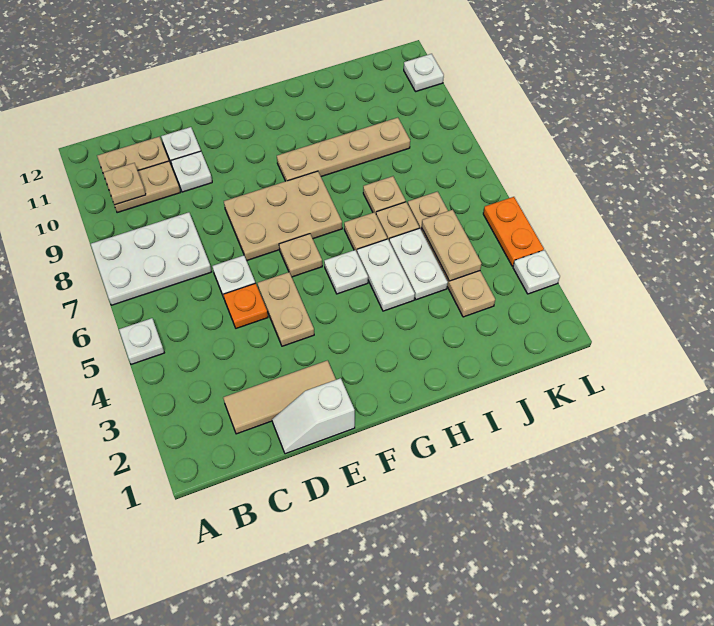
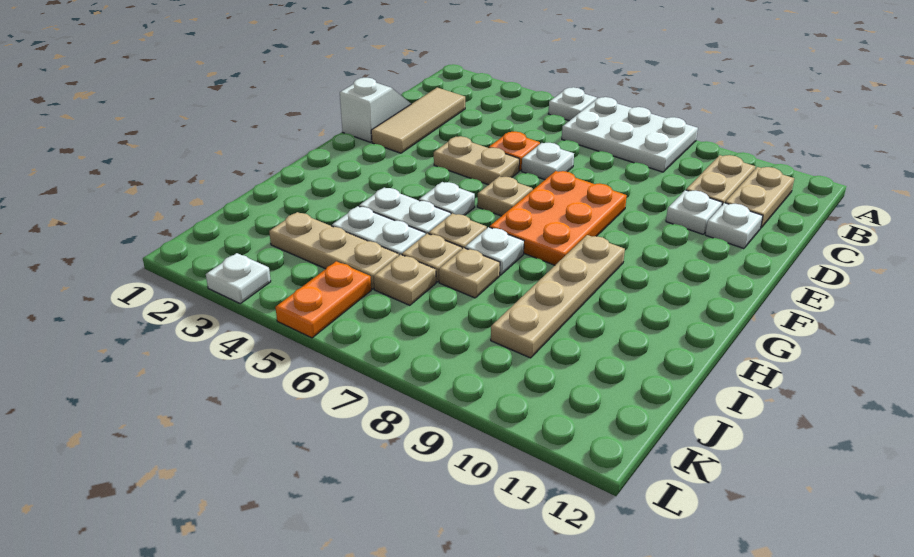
white plate A7:C8 level 1 -> white plate A6:B8 level 1
tan plate B10 level 2 -> none
tan plate E7:G8 level 1 -> orange plate E7:G8 level 1
tan plate J4:J5 level 2 -> none
orange plate L4:L5 level 1 -> orange plate K5:L5 level 1
white plate L11 level 1 -> white plate H7 level 1

